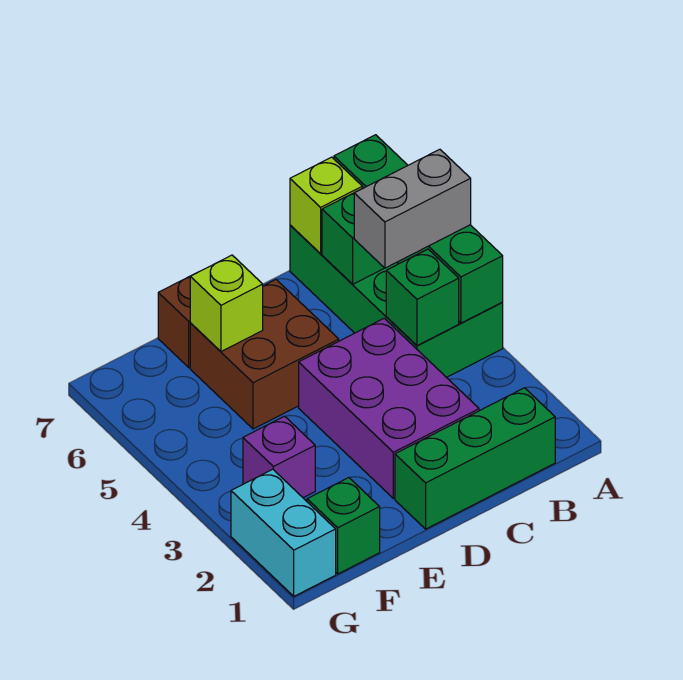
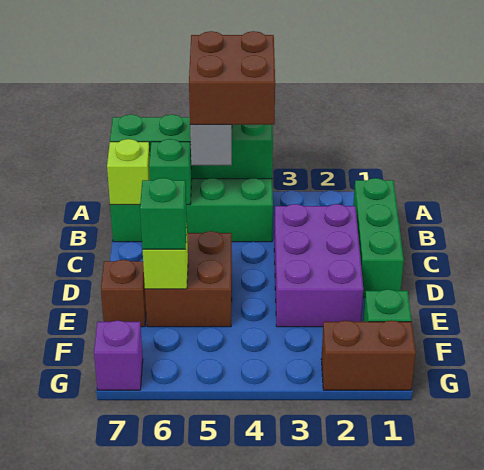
none -> brown brick A4:B5 level 4
green brick B4 level 2 -> green brick E6 level 3
purple brick C2:D4 level 1 -> purple brick C2:E3 level 1
purple brick F3 level 1 -> purple brick G7 level 1
cyan brick G1:G2 level 1 -> brown brick G1:G2 level 1

